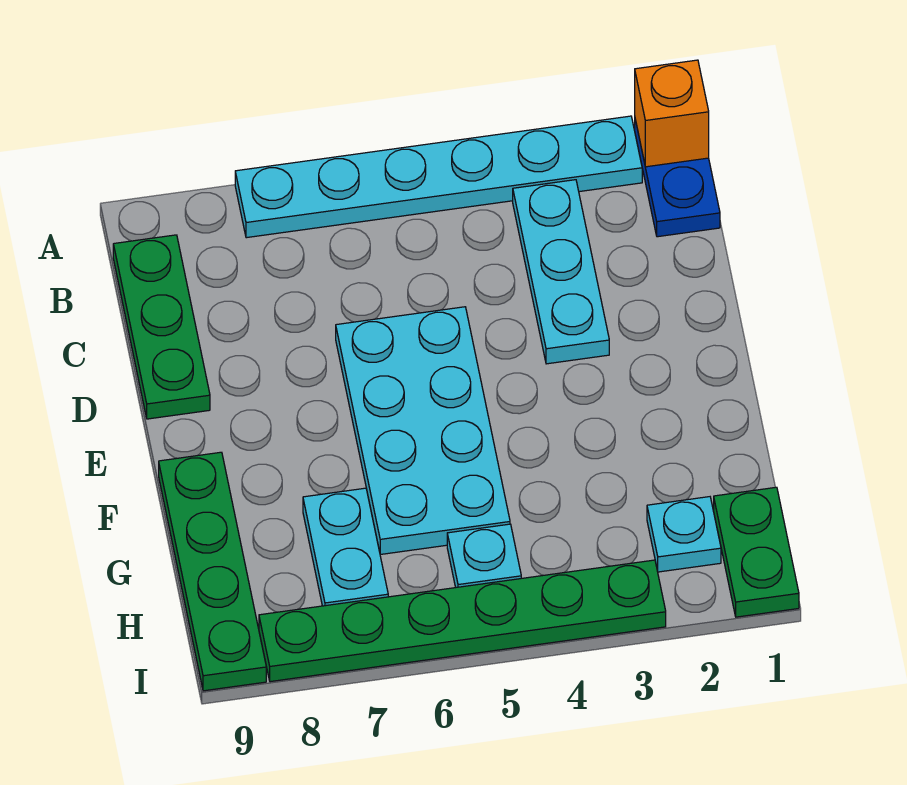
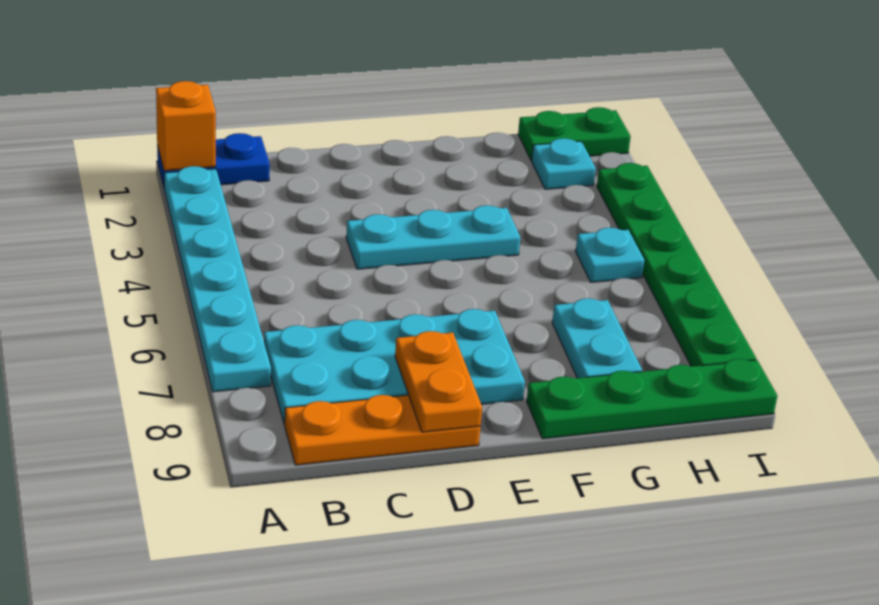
cyan plate B3:D3 level 1 -> cyan plate D4:F4 level 1
green plate B9:D9 level 1 -> orange plate B9:D9 level 1
cyan plate D5:G6 level 1 -> cyan plate B7:E8 level 1
none -> orange plate D8:D9 level 2
cyan plate G7:H7 level 1 -> cyan plate G7:G8 level 1

